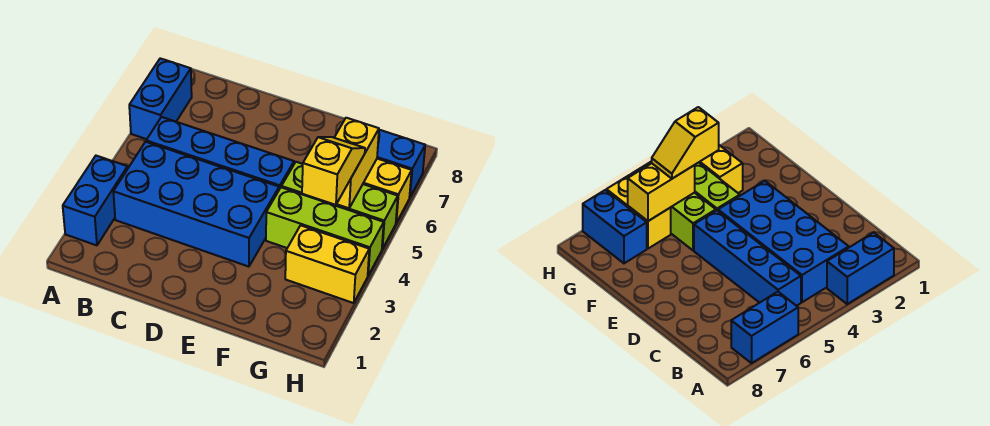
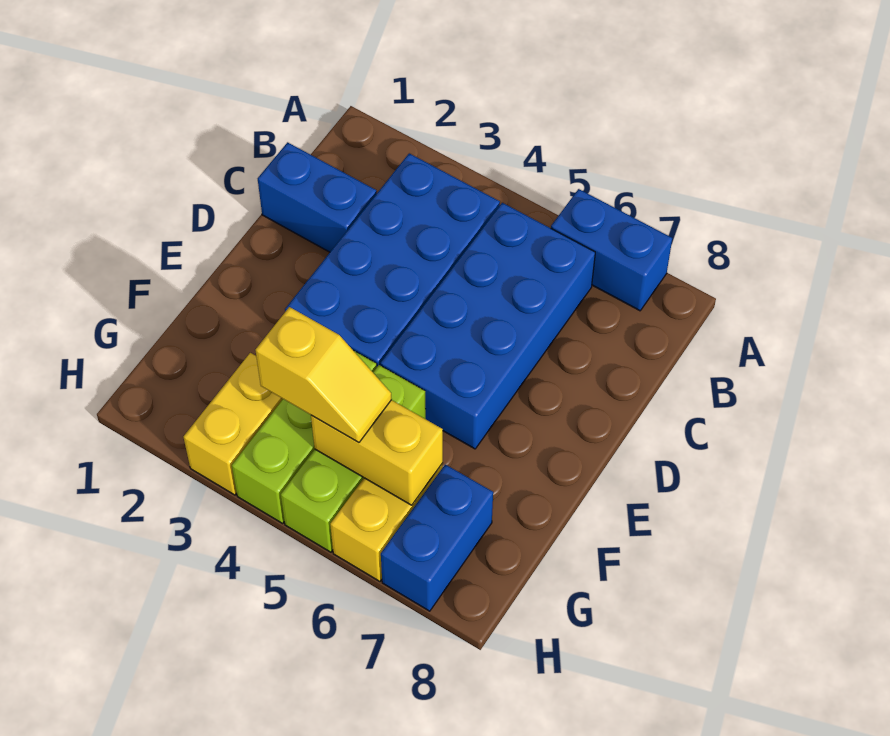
blue brick A2:A3 level 1 -> blue brick C1:C2 level 1
blue brick B5:E5 level 1 -> blue brick B5:E6 level 1

